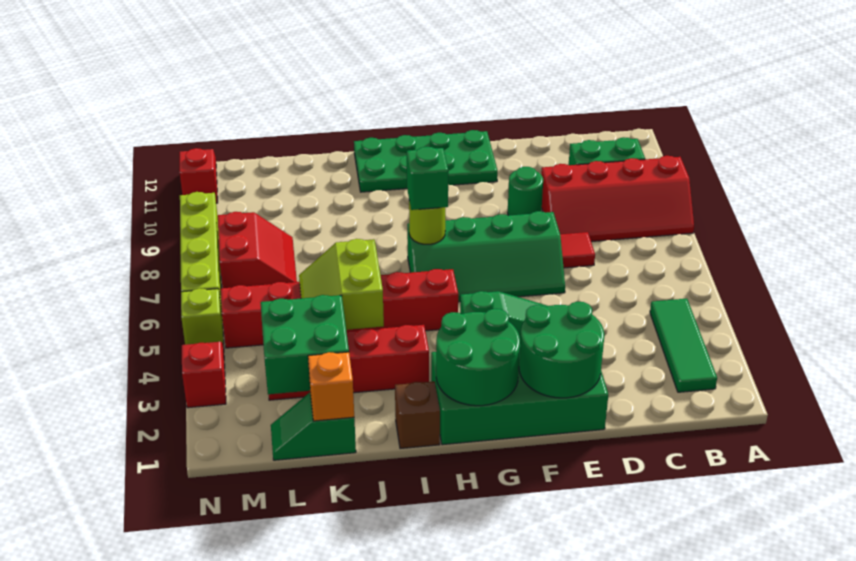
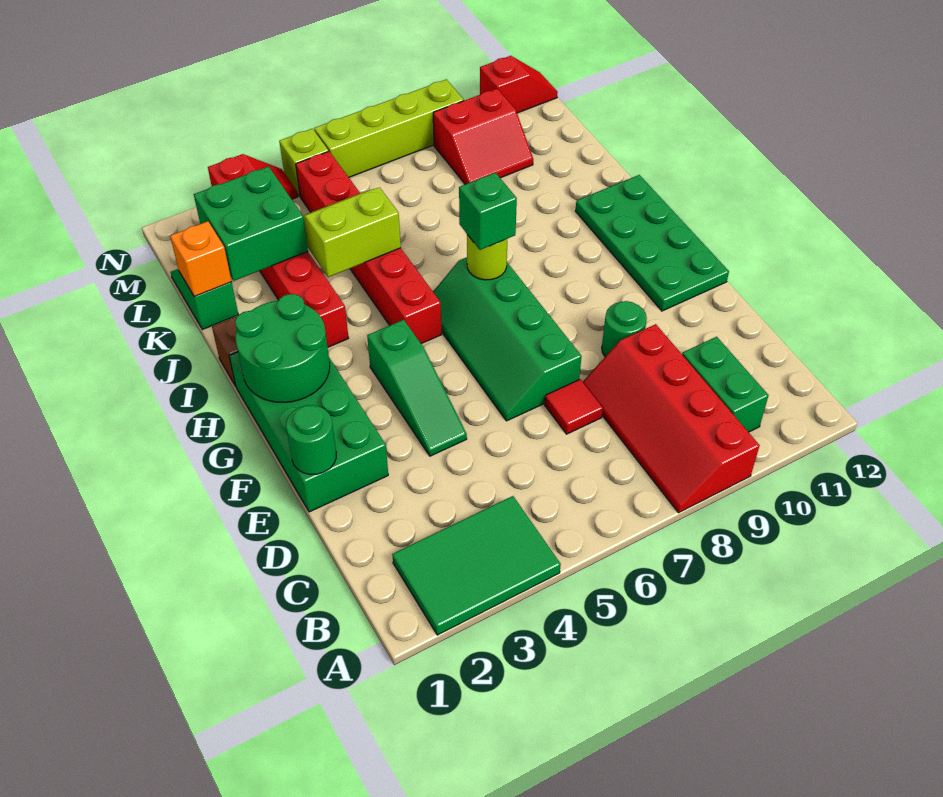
green tile B2:B4 level 1 -> green tile A2:B4 level 1
green round brick E1:F2 level 2 -> green round brick E1 level 2
red slope L7:M8 level 1 top M -> red slope L9:M10 level 1 top M

